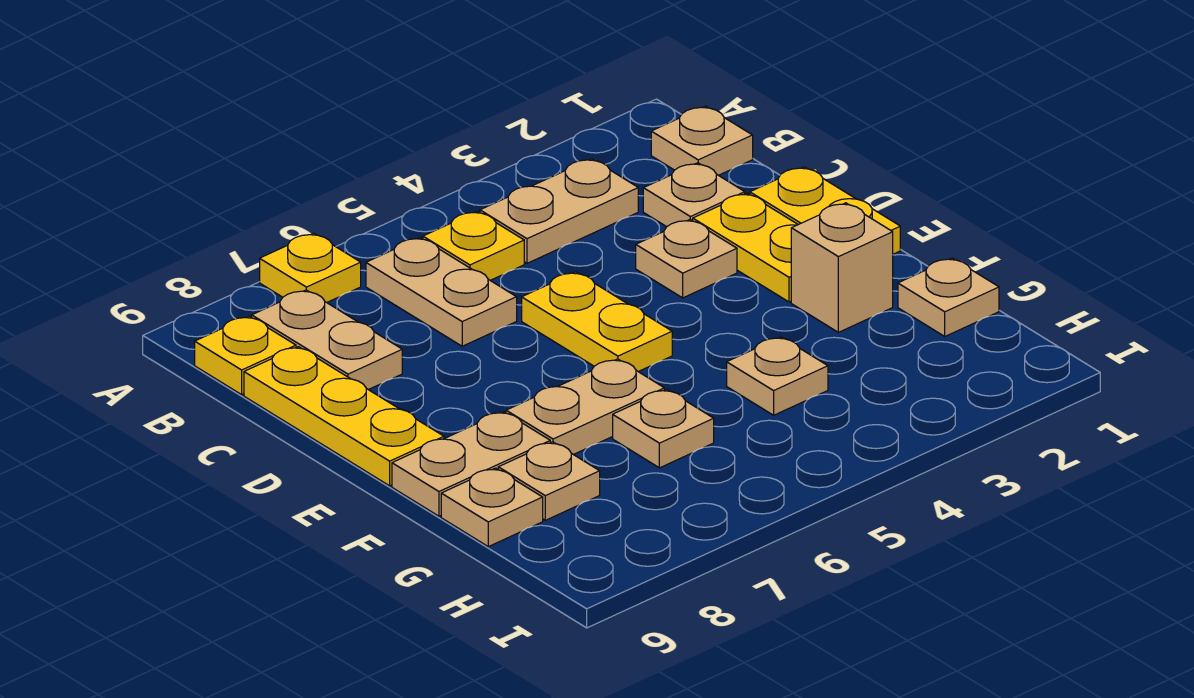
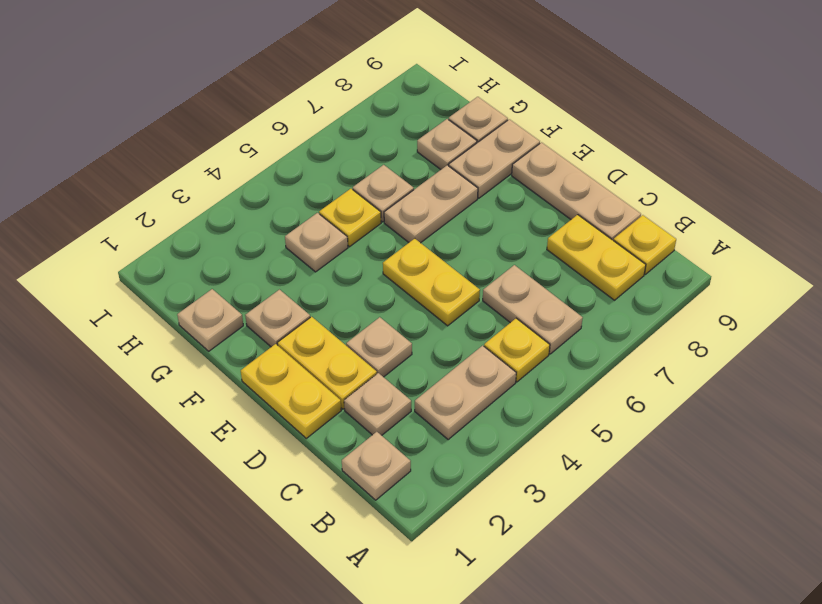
yellow plate A7 level 1 -> yellow plate G5 level 1
tan plate B8:C8 level 1 -> yellow plate B8:C8 level 1
yellow plate C9:E9 level 1 -> tan plate C9:E9 level 1
tan brick F2 level 1 -> tan plate F2 level 1

